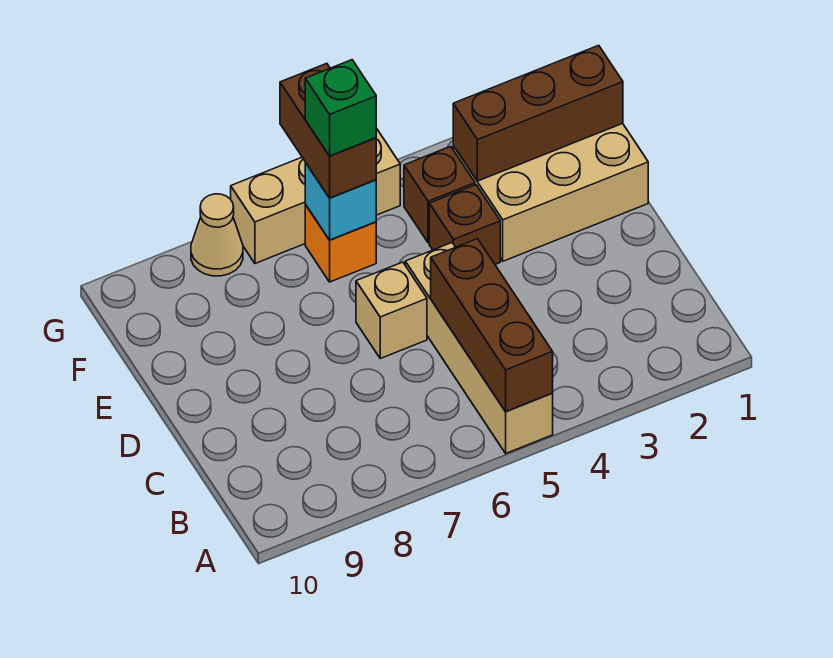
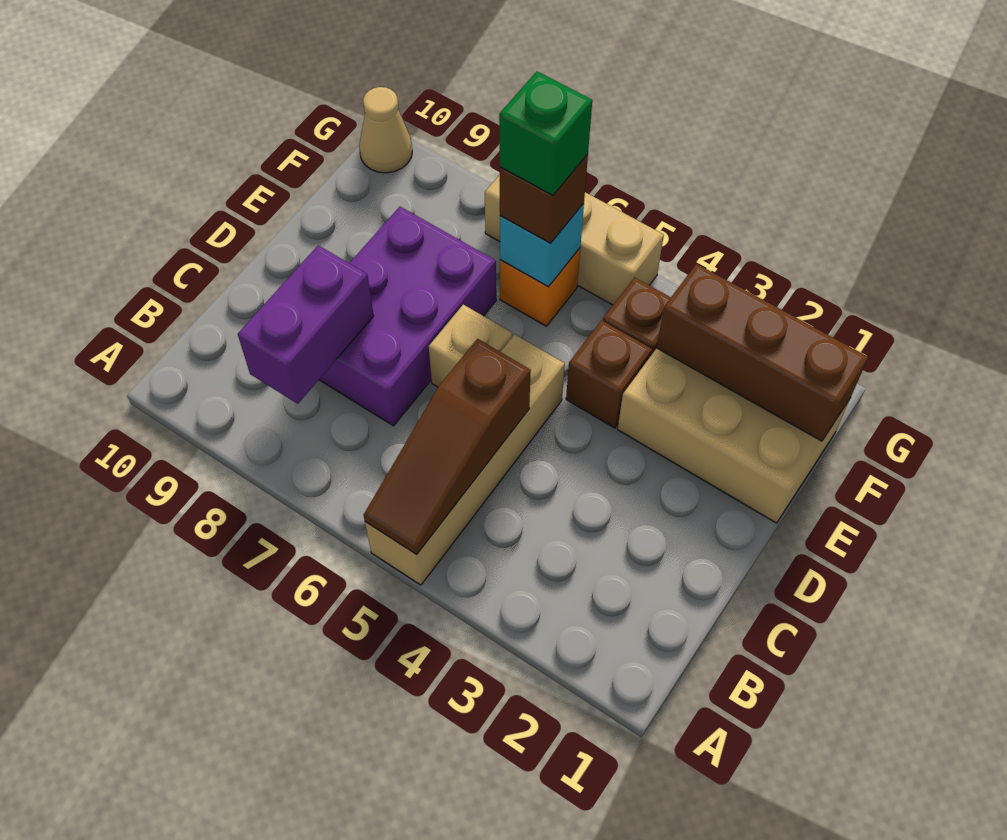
brown brick A5:C5 level 2 -> brown slope A5:C5 level 2 top C
none -> purple brick B8:C8 level 2
none -> purple brick C7:E8 level 1
brown brick F6:G6 level 3 -> brown brick F6 level 3
tan cone G8 level 1 -> tan cone G10 level 1

